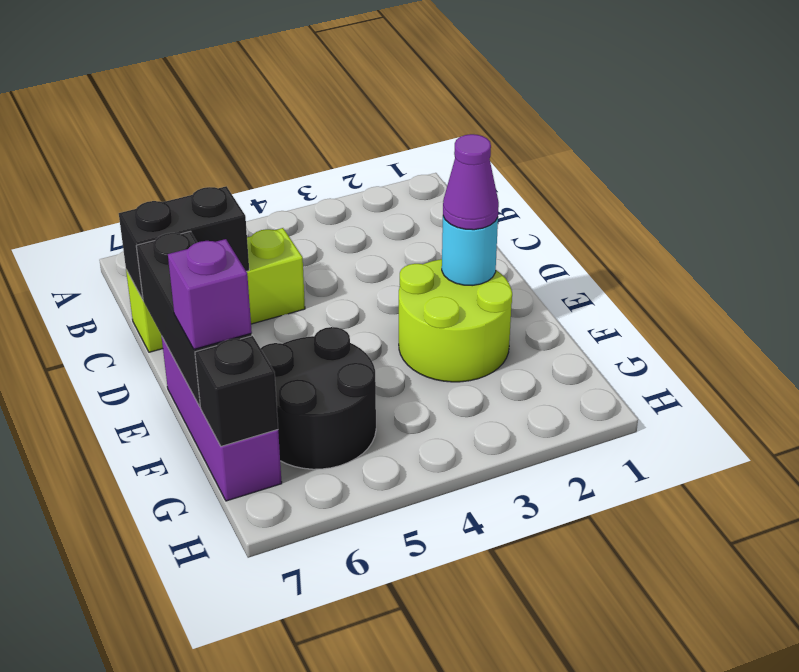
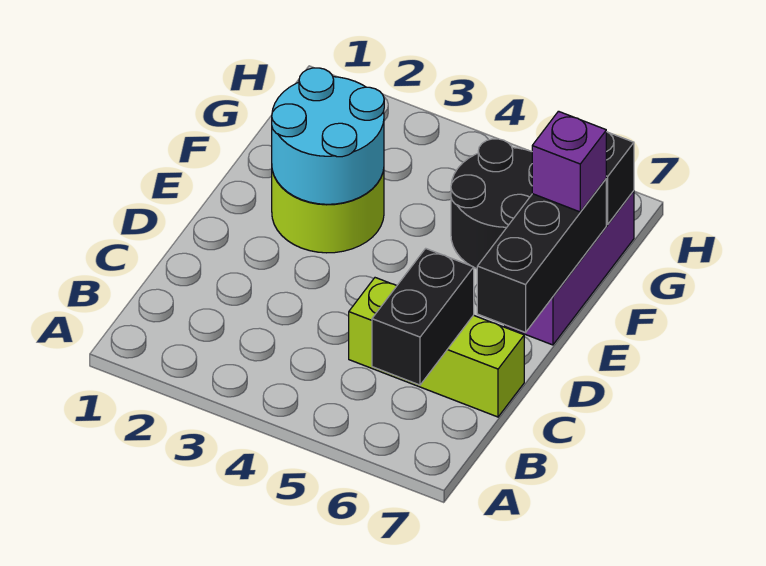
black brick C6:C7 level 2 -> black brick B6:C6 level 2
cyan round brick E2 level 2 -> cyan round brick E2:F3 level 2
purple cone E2 level 3 -> none

